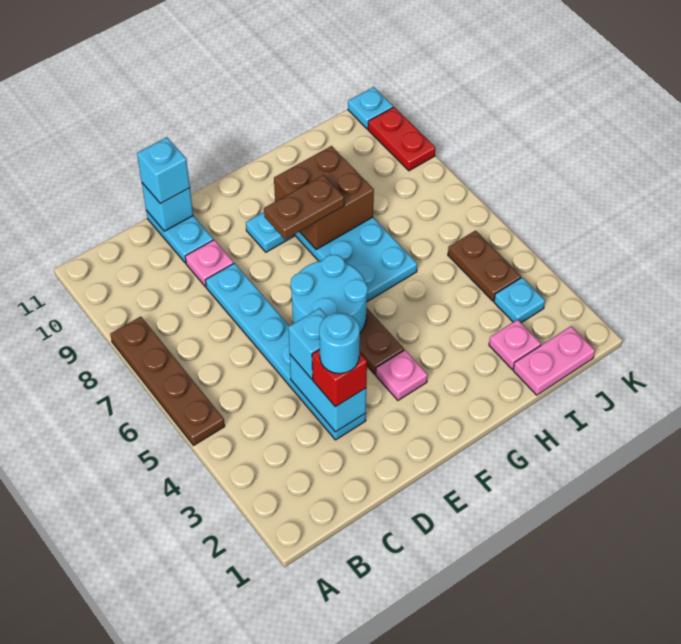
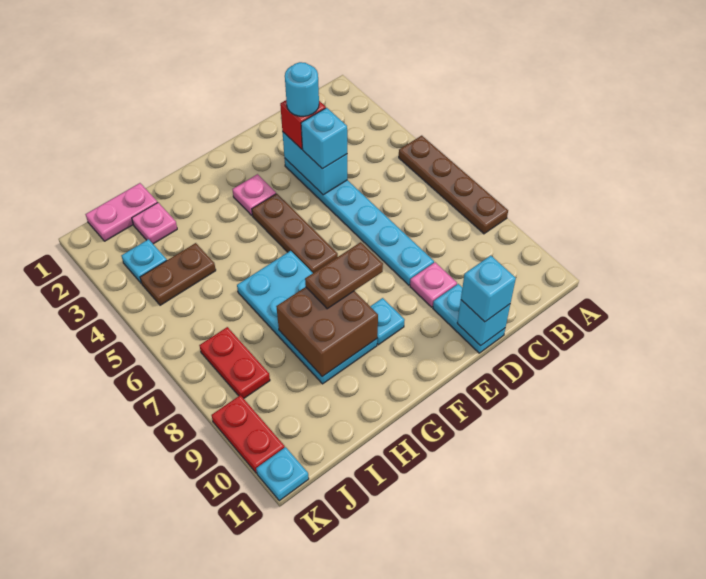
cyan round brick E5:F6 level 2 -> none
brown plate J4:J5 level 1 -> brown plate I4:J4 level 1
none -> red plate J7:J8 level 1

